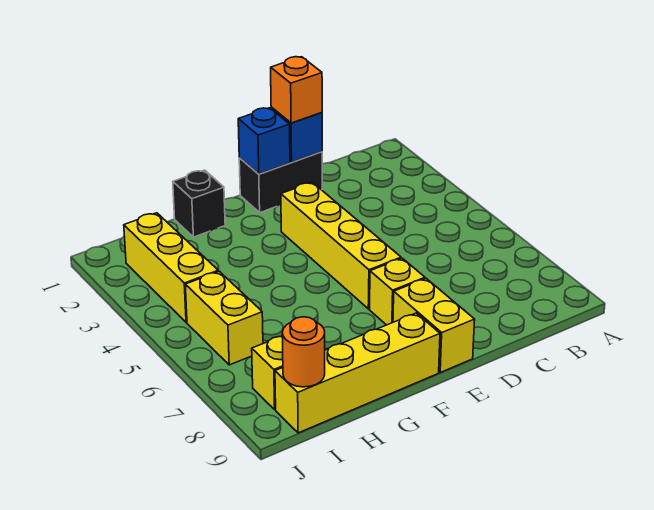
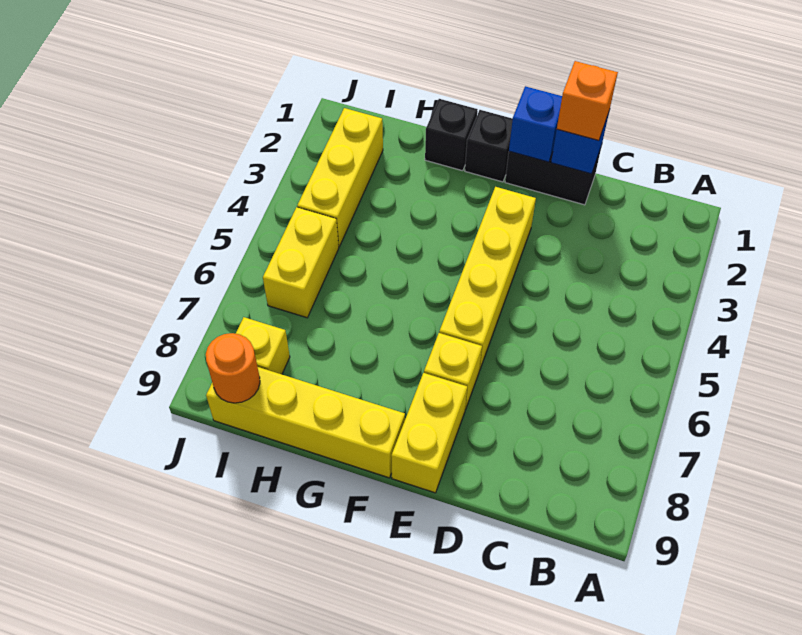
none -> black brick F1 level 1

